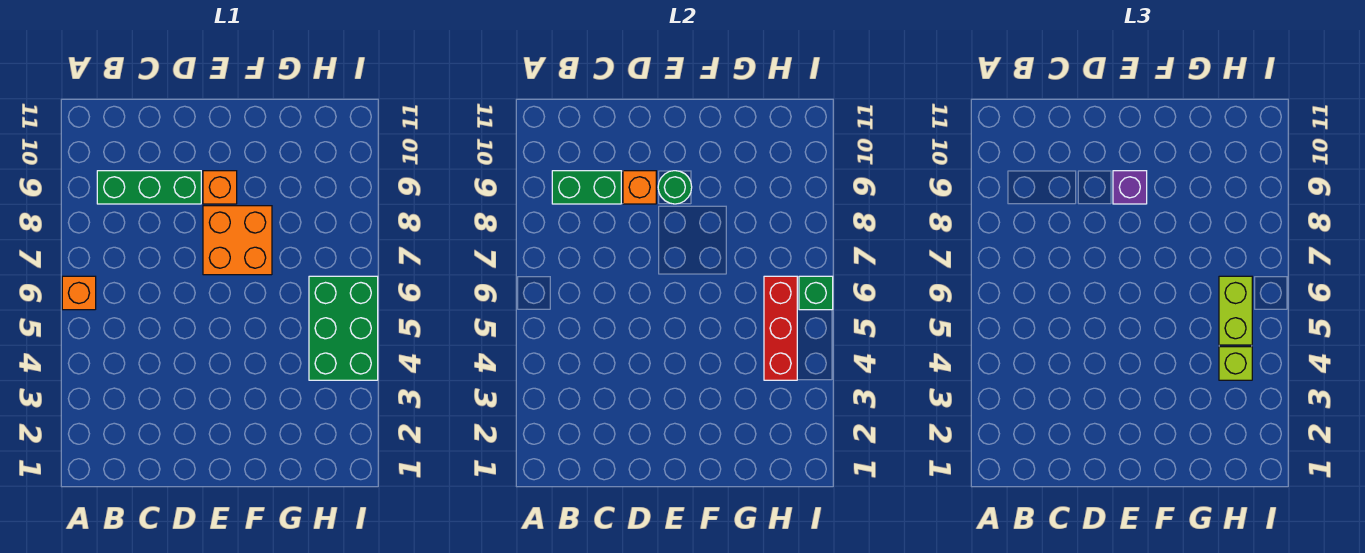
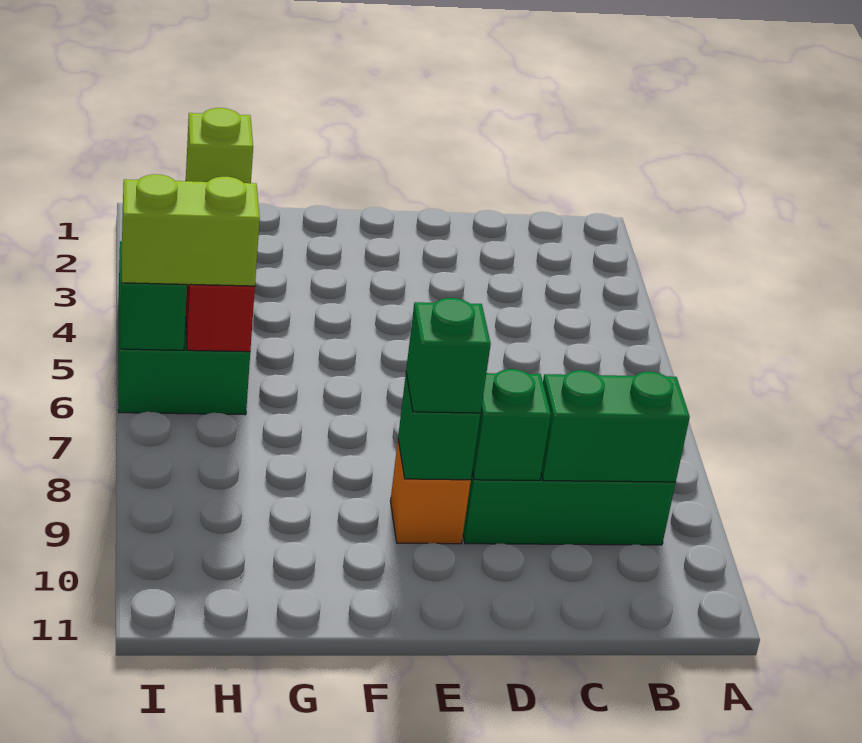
orange brick A6 level 1 -> none
orange brick D9 level 2 -> green brick D9 level 2
orange brick E7:F8 level 1 -> none
green round brick E9 level 2 -> green brick E9 level 2
purple brick E9 level 3 -> green brick E9 level 3
lime brick H5:H6 level 3 -> lime brick H6:I6 level 3

